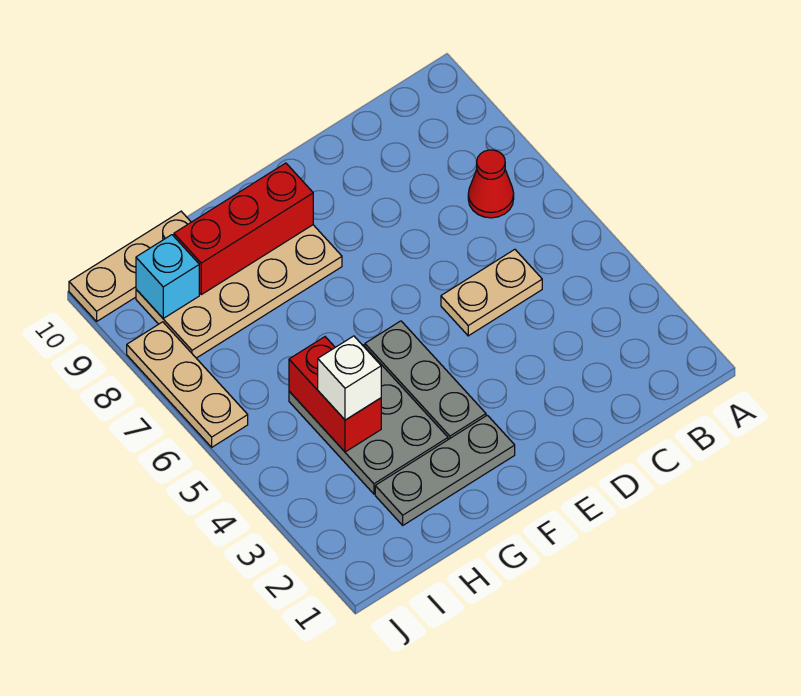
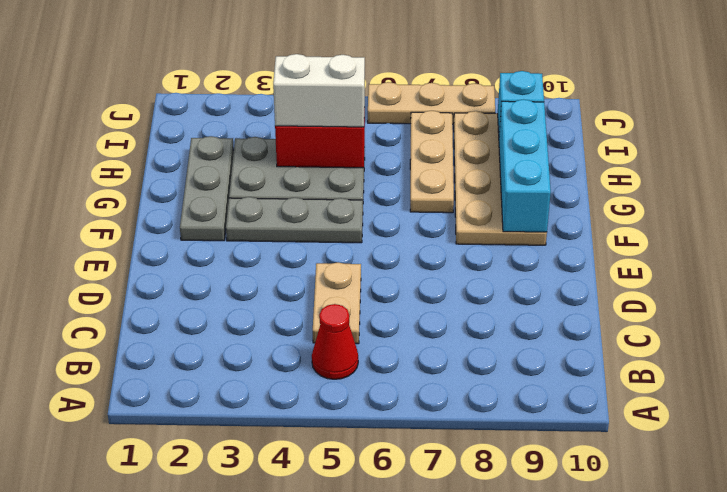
red cone B7 level 1 -> red cone B5 level 1
red brick F9:H9 level 2 -> cyan brick F9:H9 level 2
white brick H4 level 3 -> white brick H4:H5 level 3
tan plate H10:J10 level 1 -> tan plate G7:I7 level 1

